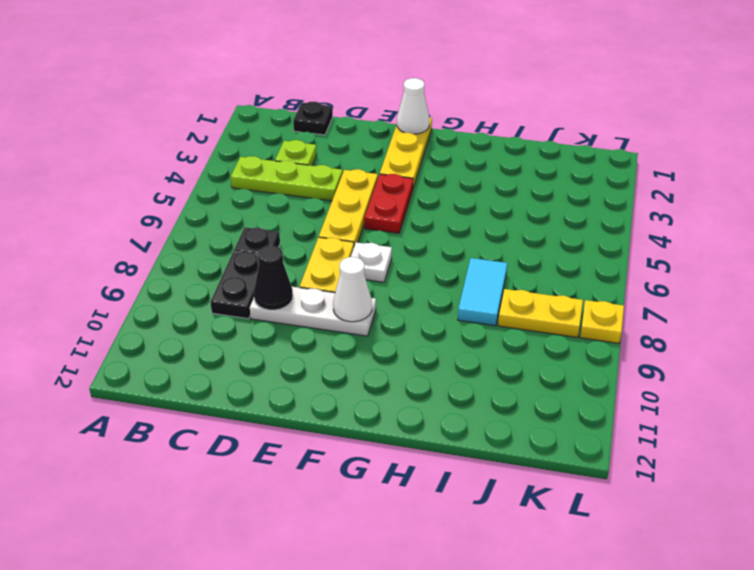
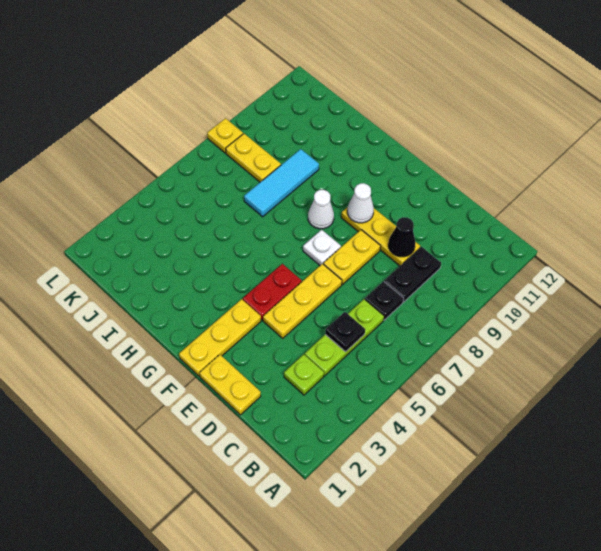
lime plate B4:D4 level 1 -> lime plate C4:C6 level 1
black plate C1 level 1 -> black plate C5 level 2
none -> yellow plate D1:E1 level 1
white plate D9:F9 level 1 -> yellow plate D9:F9 level 1
white cone F1 level 2 -> white cone G8 level 1
cyan tile I7:I8 level 1 -> cyan tile I7:I9 level 1

